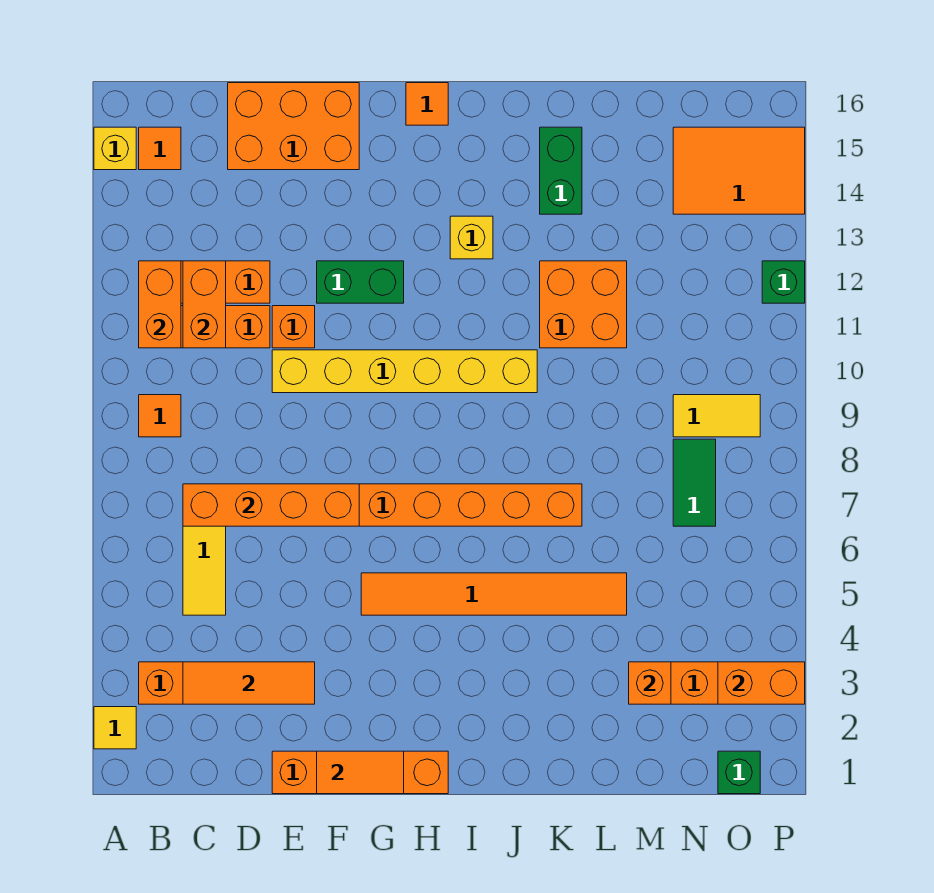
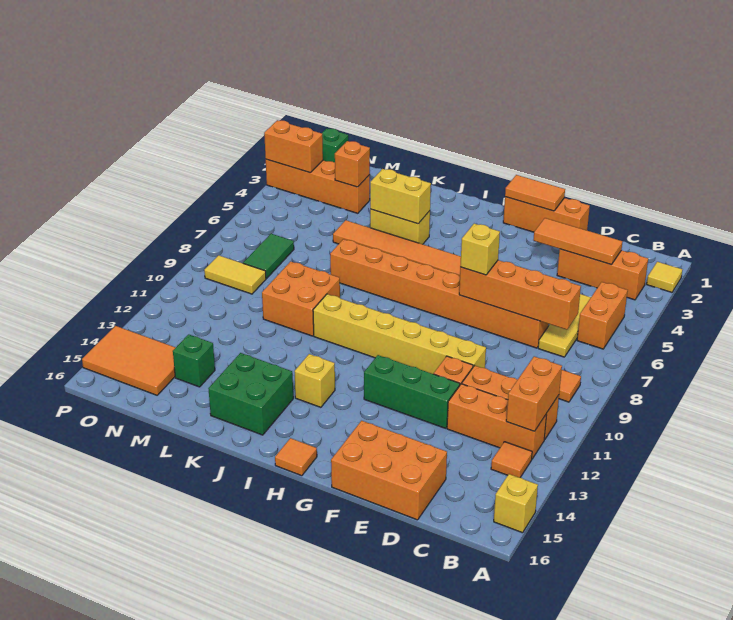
orange tile B15 level 1 -> orange tile B13 level 1
orange brick C11:C12 level 2 -> orange brick B5:B6 level 1
orange brick E1:H1 level 1 -> orange brick E1:G1 level 1
none -> yellow brick F7 level 3
green brick F12:G12 level 1 -> green brick E12:G12 level 1
none -> yellow brick J4:K4 level 1
none -> yellow brick J4:K4 level 2
orange brick K11:L12 level 1 -> orange brick K9:L10 level 1
green brick K14:K15 level 1 -> green brick J14:K15 level 1
green brick P12 level 1 -> green brick M14 level 1

